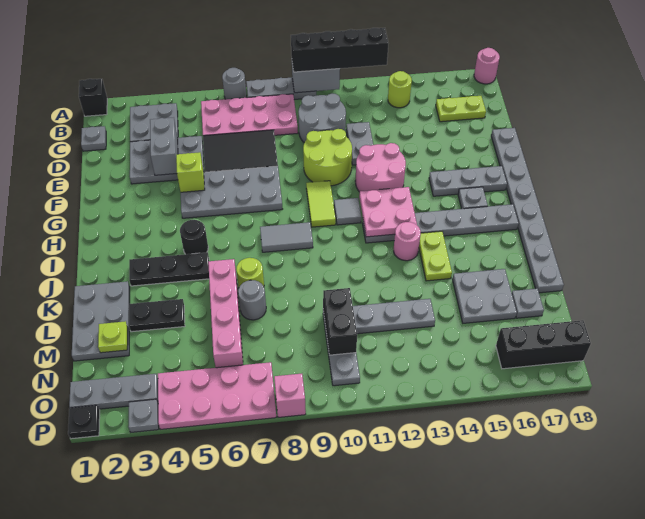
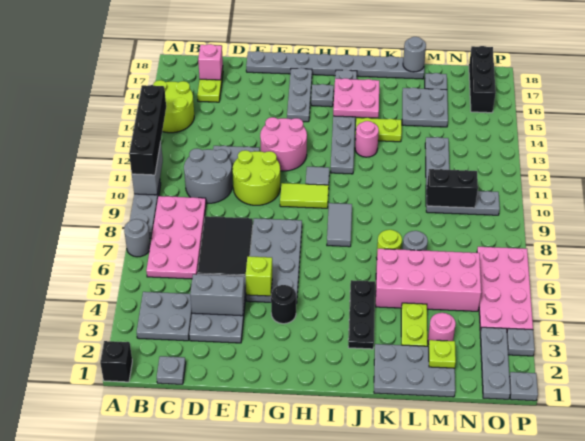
pink round brick A18 level 1 -> pink round brick M3 level 1
lime round brick B14 level 1 -> lime round brick A14:B15 level 1
pink plate H12:I13 level 2 -> pink plate I15:J16 level 2
black round brick I5 level 1 -> black round brick G4 level 1
pink brick K6:N6 level 1 -> pink brick K5:N6 level 1
black plate L3:L4 level 1 -> lime plate L3:L4 level 1
none -> grey round brick L18 level 2
black plate P1 level 1 -> grey plate P1 level 1
pink brick P8 level 1 -> pink brick C17 level 2

